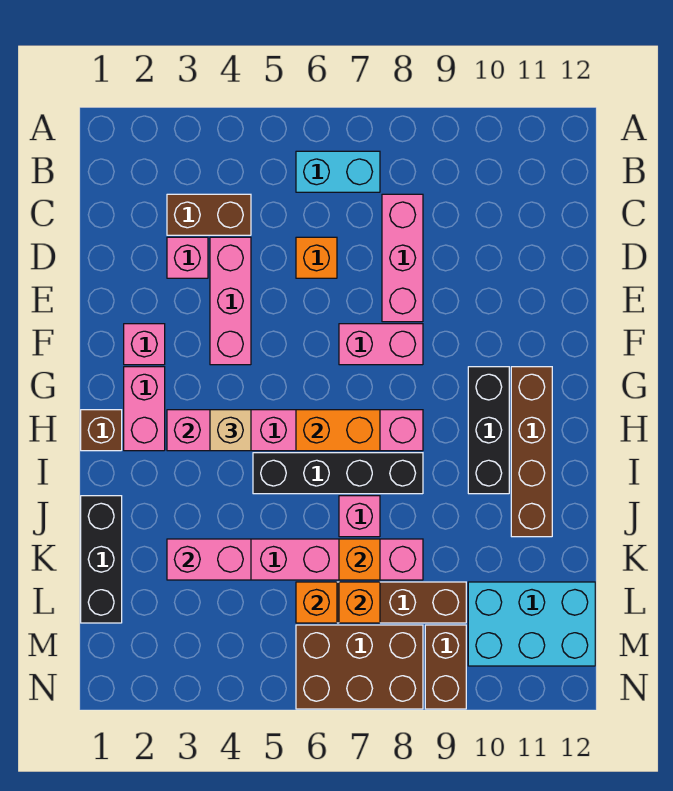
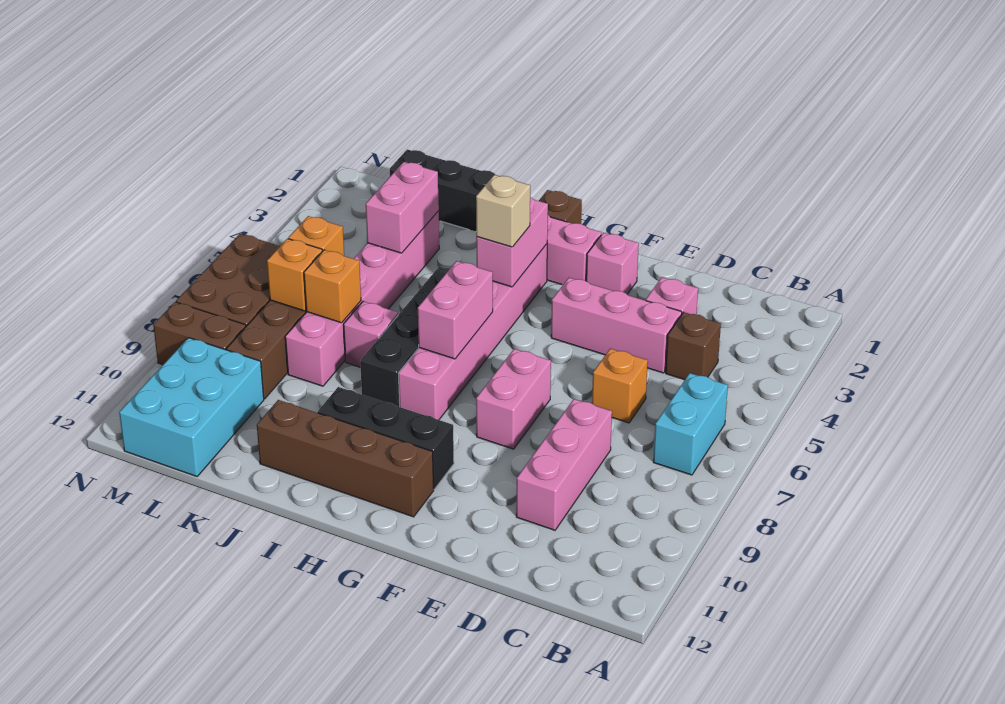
brown brick C3:C4 level 1 -> brown brick C4 level 1
pink brick C8:E8 level 1 -> pink brick D8:D10 level 1
orange brick H6:H7 level 2 -> pink brick H6:H7 level 2

